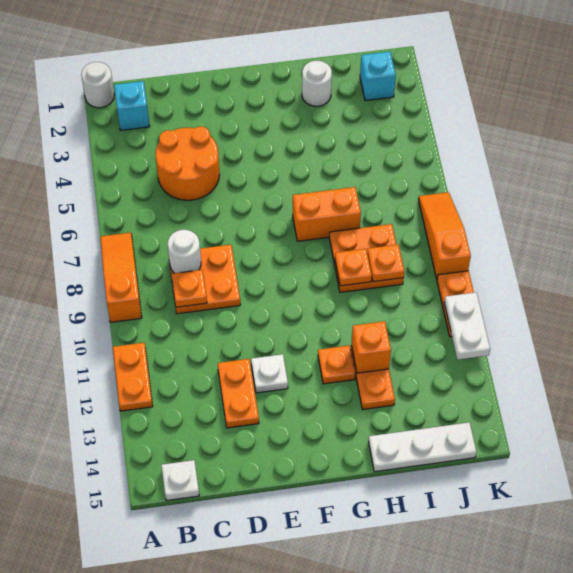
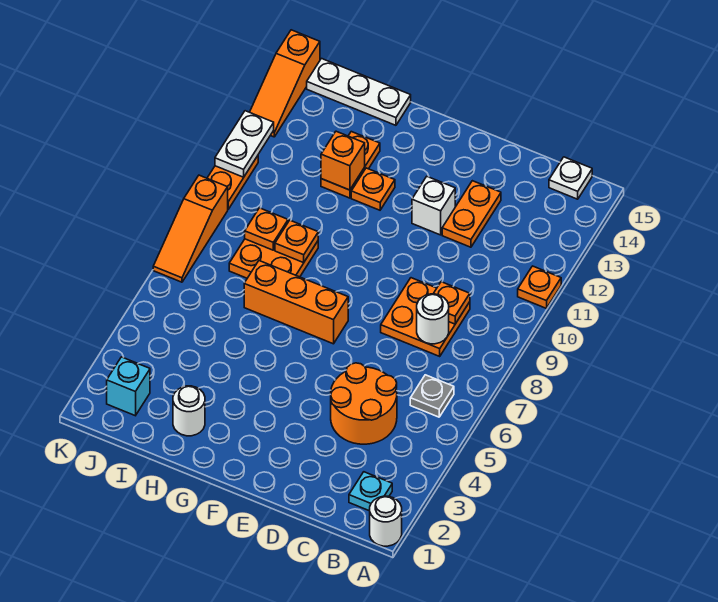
orange slope A7:A9 level 1 top 9 -> orange slope K13:K15 level 1 top 15
orange plate A11:A12 level 1 -> orange plate A11 level 1
cyan brick B2 level 1 -> cyan plate B2 level 1
none -> grey plate B6 level 1
white plate E12 level 1 -> white brick E12 level 1
orange brick G7:H7 level 1 -> orange brick F7:H7 level 1

